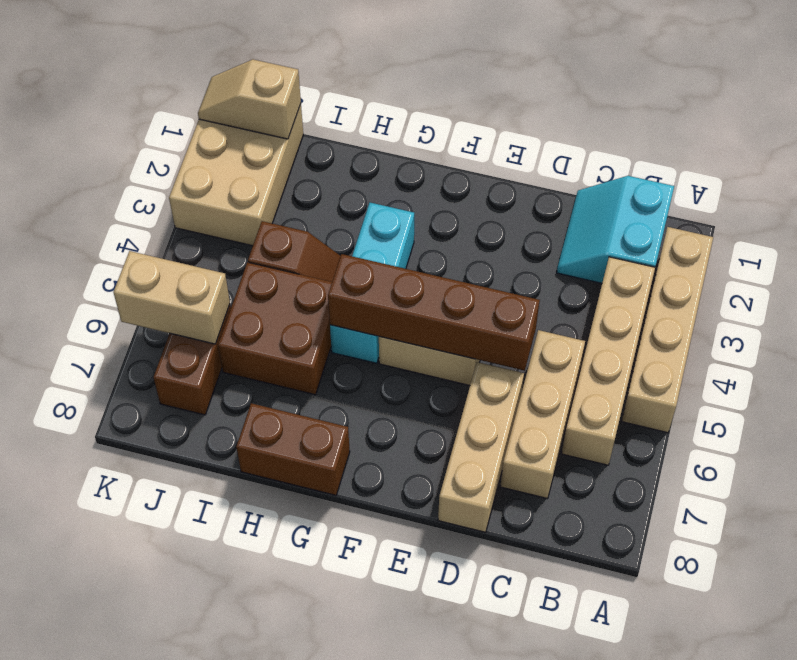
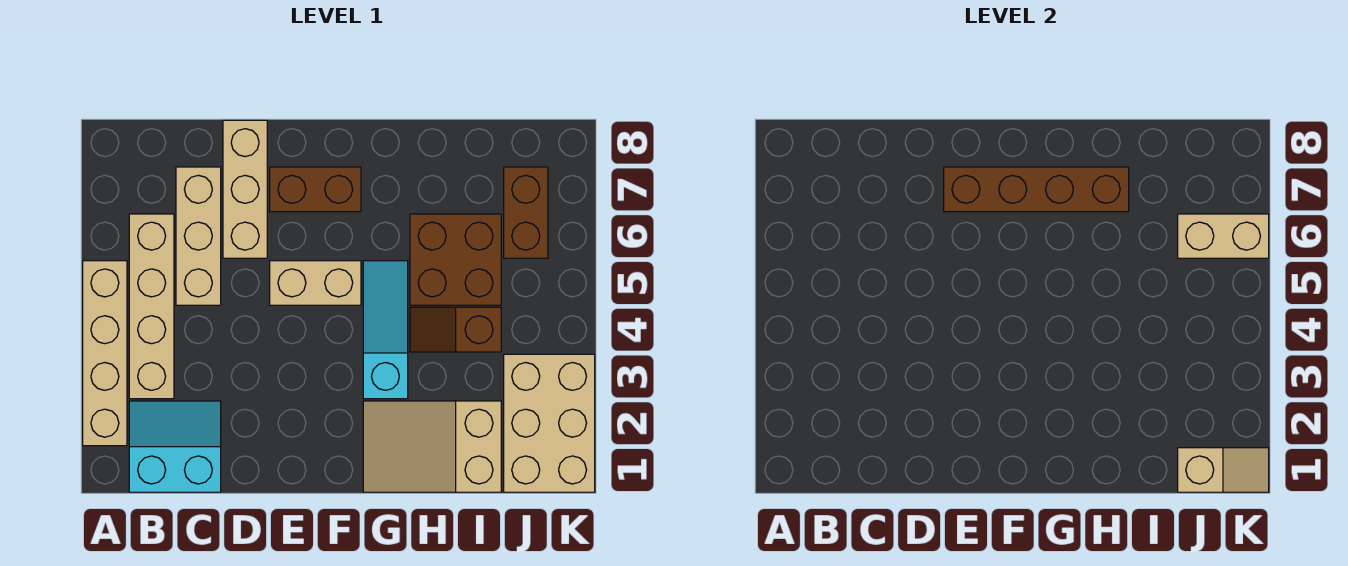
cyan slope B1:C2 level 1 top B -> cyan slope B1:C2 level 1 top 1
brown brick D5:G5 level 2 -> brown brick E7:H7 level 2
none -> tan slope G1:I2 level 1 top I
cyan brick G3:G5 level 1 -> cyan slope G3:G5 level 1 top 3
brown brick G8:H8 level 1 -> brown brick E7:F7 level 1

